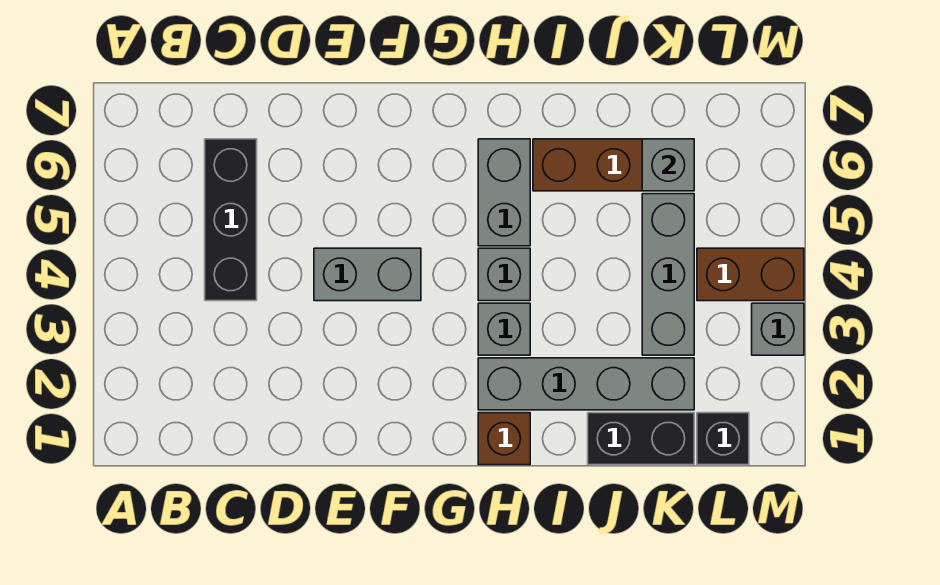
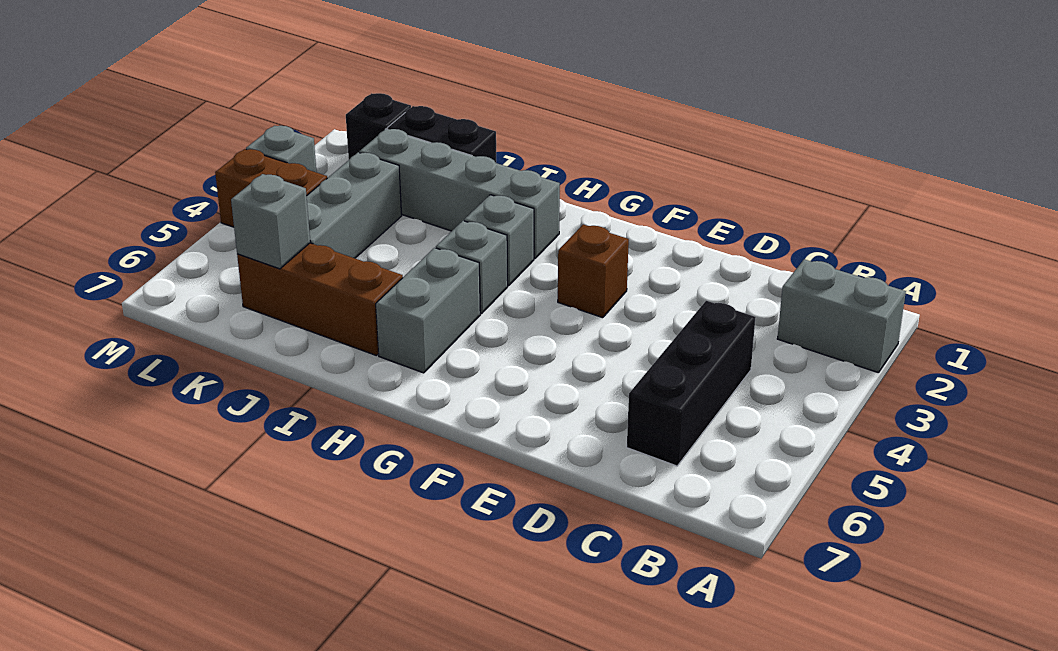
grey brick E4:F4 level 1 -> grey brick A2:B2 level 1
brown brick H1 level 1 -> brown brick F3 level 1

